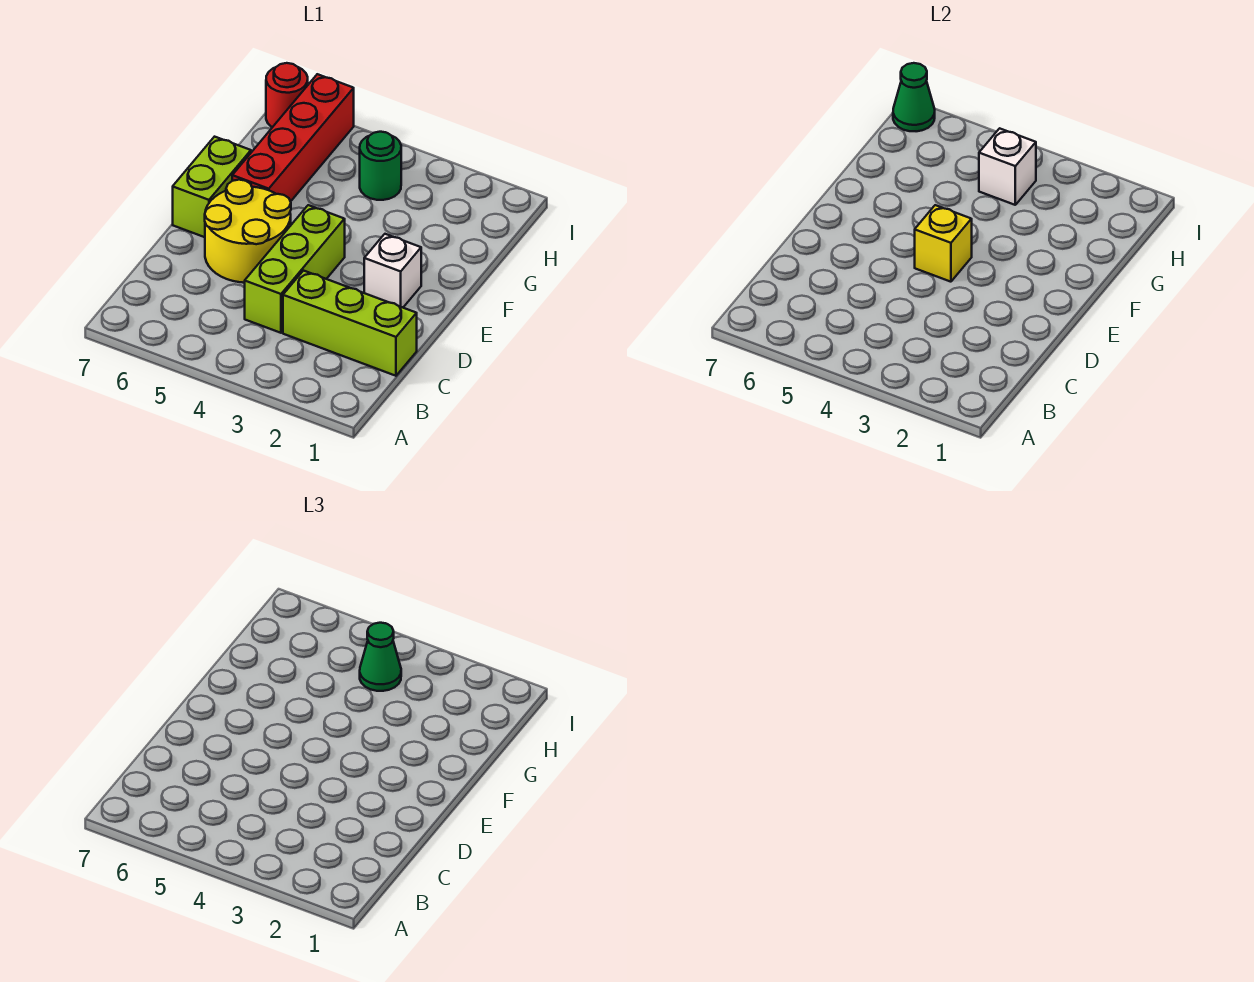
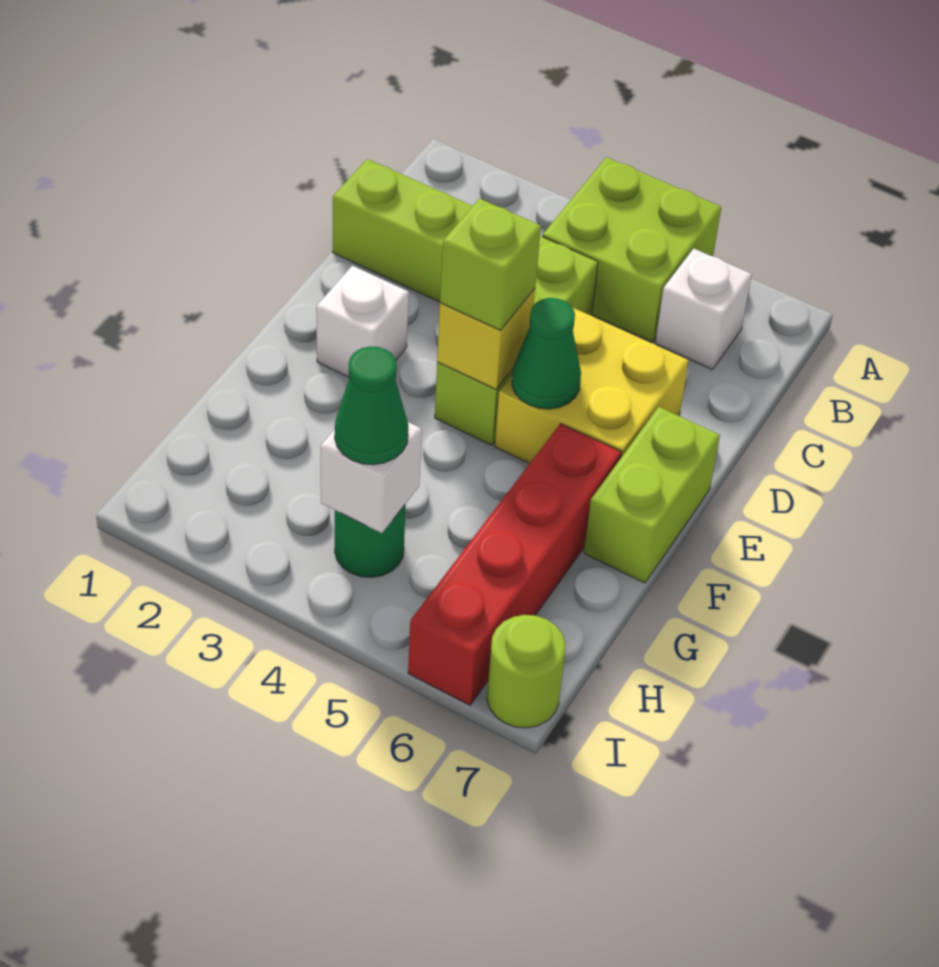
none -> lime brick A4:B5 level 1
none -> white brick B6 level 1
yellow round brick D5:E6 level 1 -> yellow brick D5:E6 level 1
none -> lime brick E4 level 3
red round brick I7 level 1 -> lime round brick I7 level 1
green cone I7 level 2 -> green cone E5 level 2

